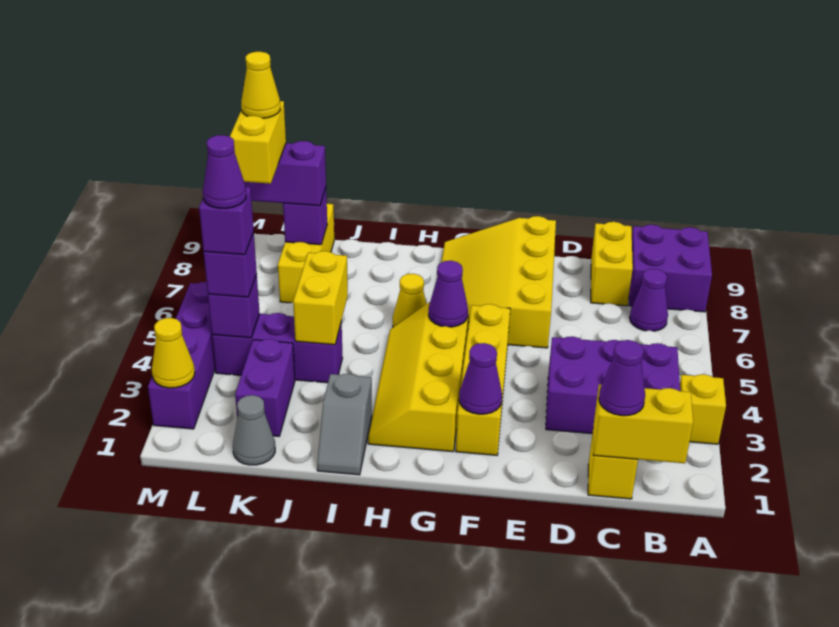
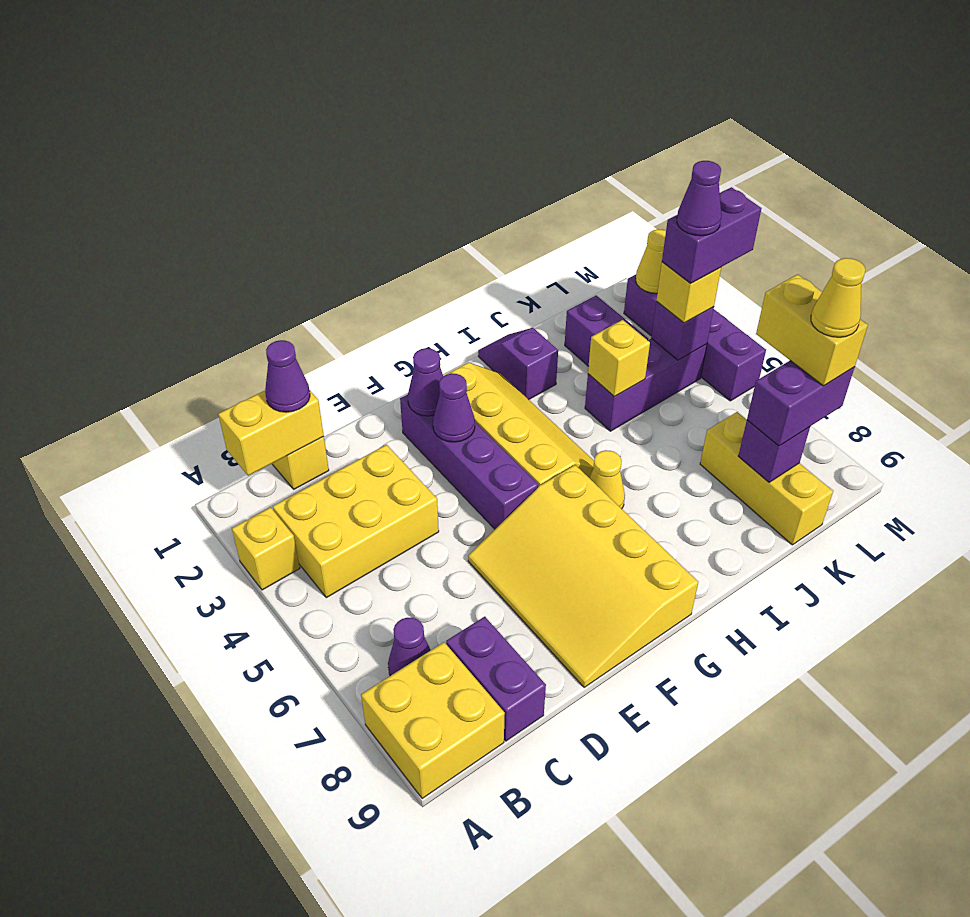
purple brick A8:B9 level 1 -> yellow brick A8:B9 level 1
purple brick B3:D4 level 1 -> yellow brick B3:D4 level 1
yellow brick C8:C9 level 1 -> purple brick C8:C9 level 1
yellow slope E6:G9 level 1 top E -> yellow slope E6:G9 level 1 top G
yellow brick F2:F5 level 1 -> purple brick F2:F5 level 1
purple cone G5 level 2 -> purple cone F3 level 2
grey slope I1:I2 level 1 top 2 -> purple slope I1:I2 level 1 top 2
yellow brick J4:J5 level 2 -> yellow brick J4 level 2
grey cone K1 level 1 -> none
purple brick L4 level 3 -> yellow brick L4 level 3
purple brick L4 level 4 -> purple brick L4:M4 level 4

